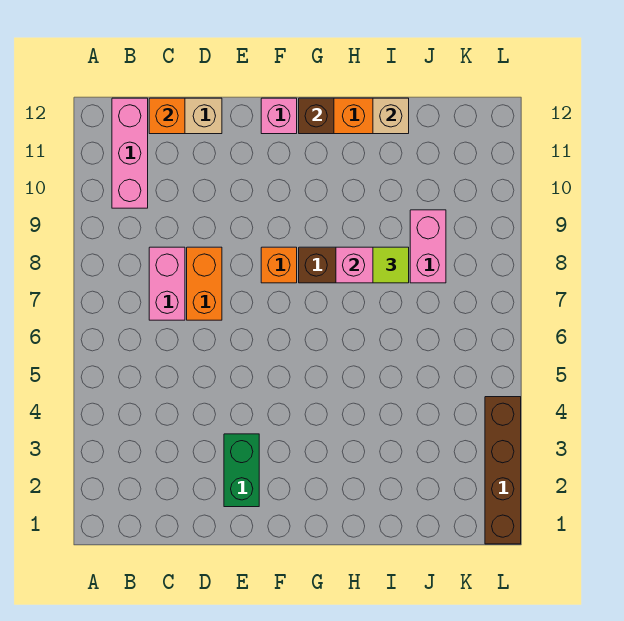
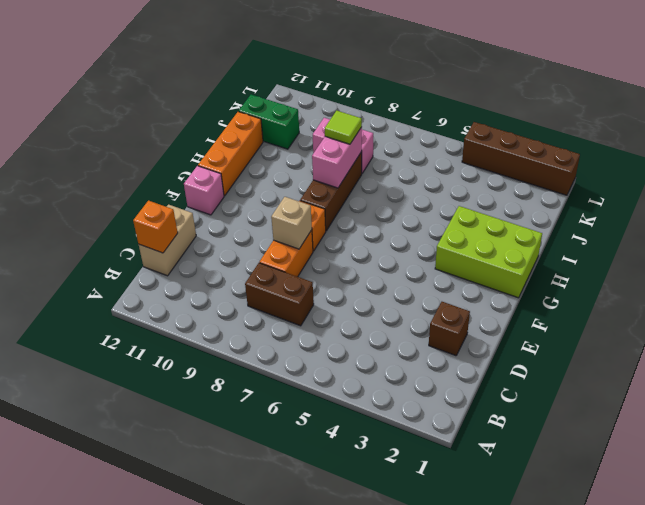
pink brick B10:B12 level 1 -> none
pink brick C7:C8 level 1 -> brown brick C7:C8 level 1
orange brick D7:D8 level 1 -> orange brick D8:E8 level 1
green brick E2:E3 level 1 -> green brick J11:J12 level 1
none -> lime brick G1:H3 level 1
brown brick G12 level 2 -> brown brick D2 level 1
tan brick I12 level 2 -> tan brick E8 level 2

